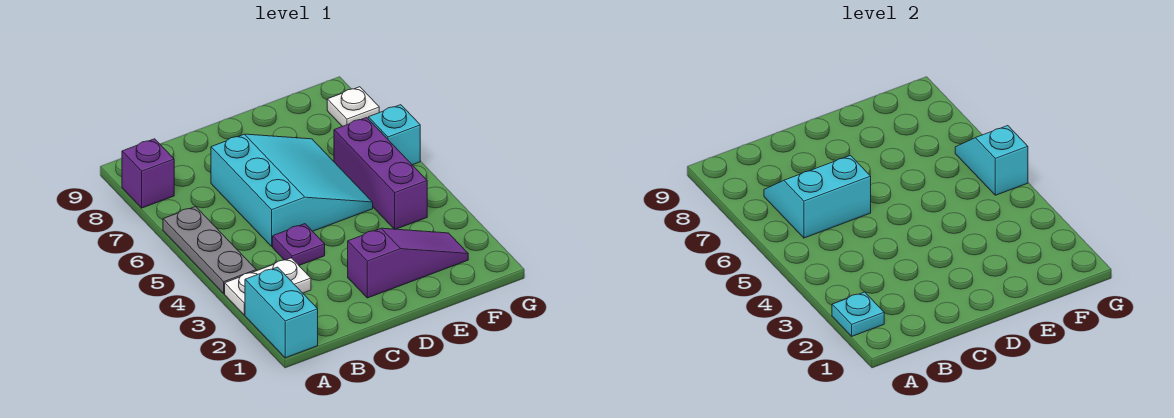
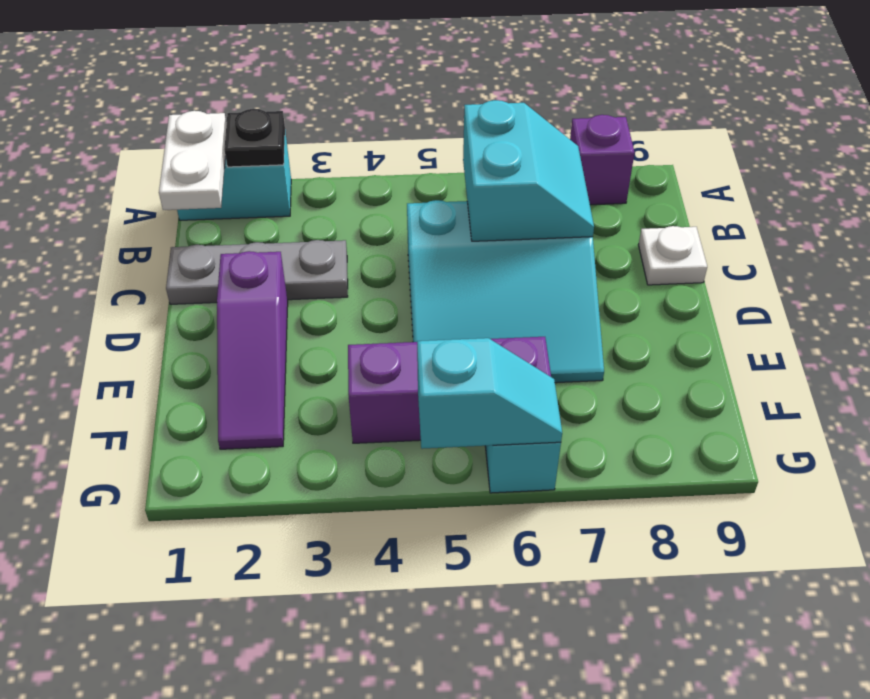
cyan plate A2 level 2 -> black plate A2 level 2
white plate A3:B3 level 1 -> white plate A1:B1 level 2
grey plate A4:A6 level 1 -> grey plate C1:C3 level 1
purple plate C4 level 1 -> none
white plate G8 level 1 -> white plate C9 level 1

